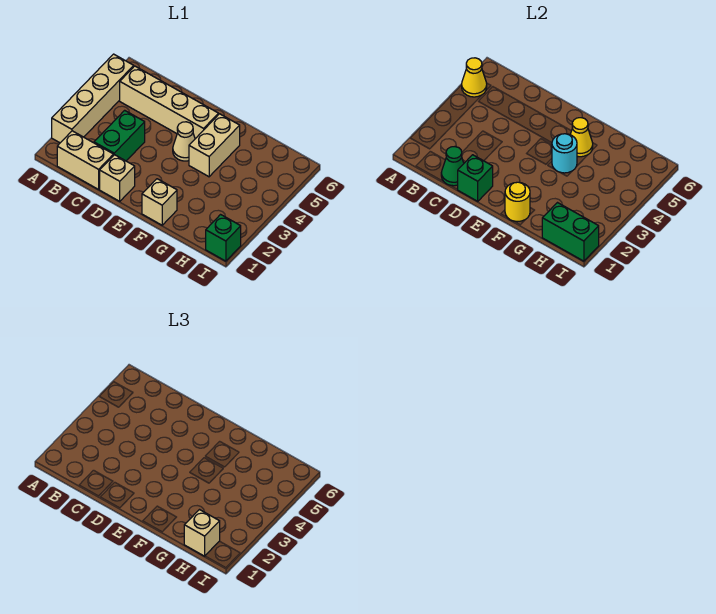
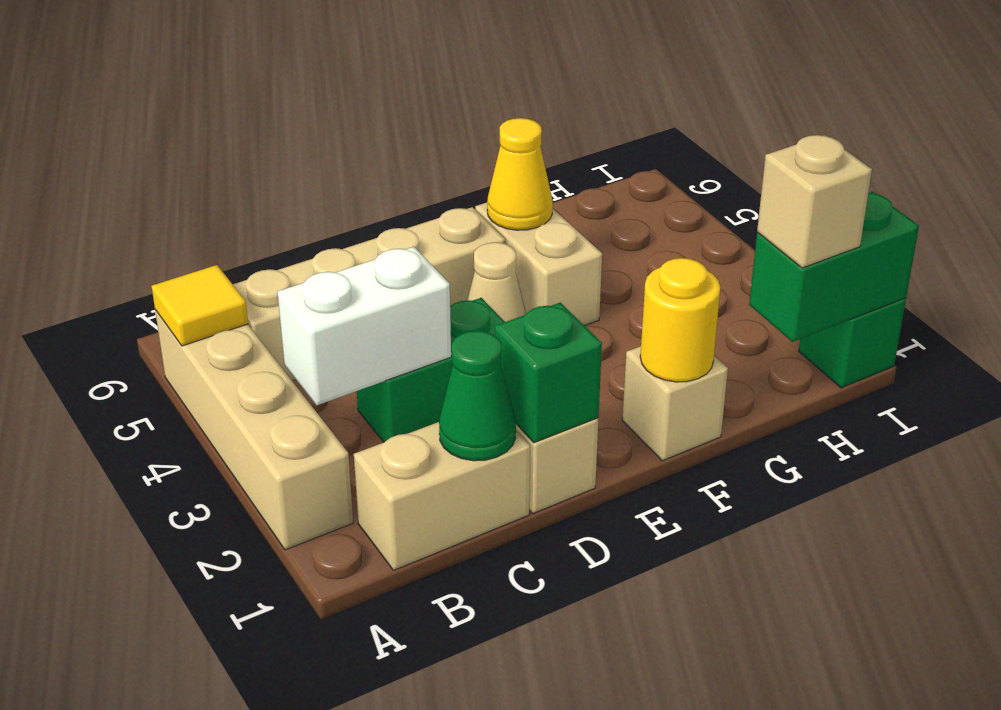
yellow cone A5 level 2 -> yellow tile A5 level 2
none -> white brick B3:C3 level 2
green brick C2:C3 level 1 -> green brick C3:D3 level 1
cyan round brick F4 level 2 -> none

